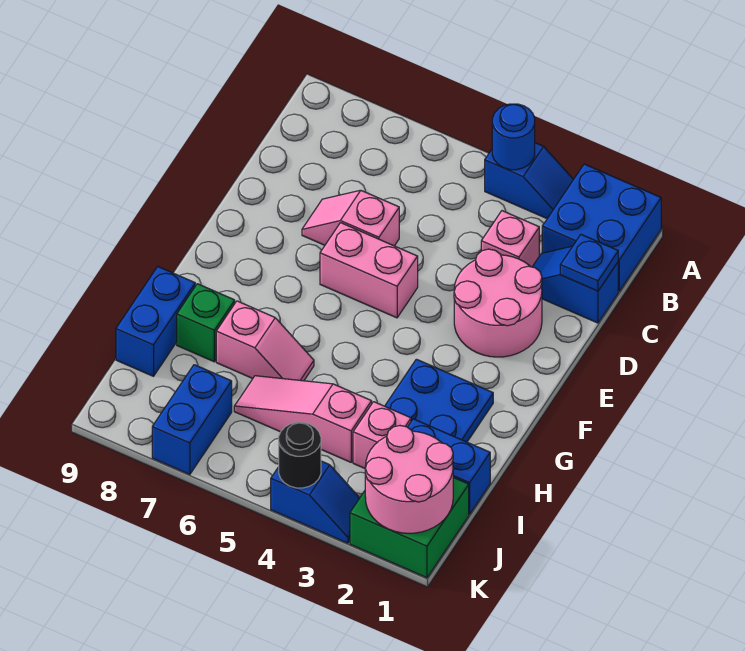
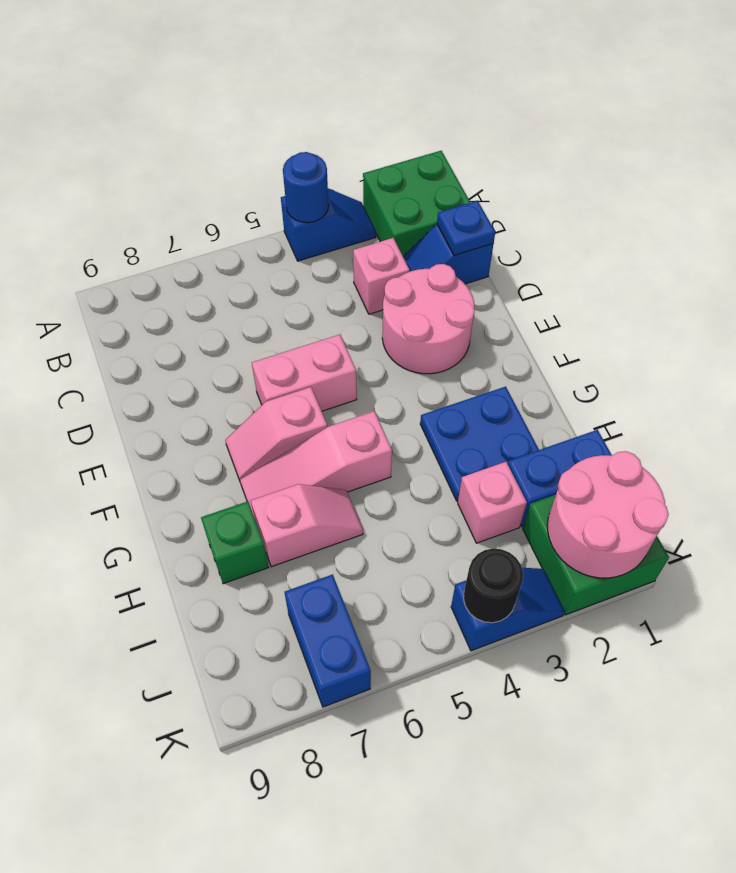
blue brick A1:B2 level 1 -> green brick A1:B2 level 1
pink slope D6:D7 level 1 top 6 -> pink slope F6:F7 level 1 top 6
blue brick H9:I9 level 1 -> none
pink slope I4:I6 level 1 top 4 -> pink slope G5:G7 level 1 top 5

